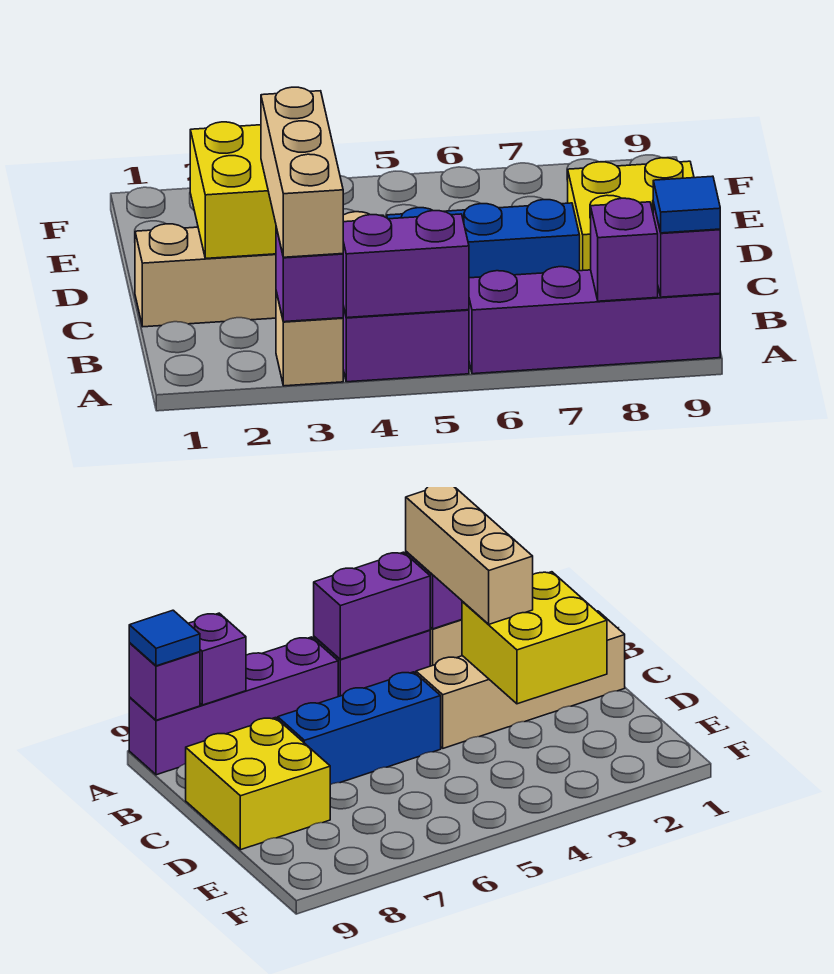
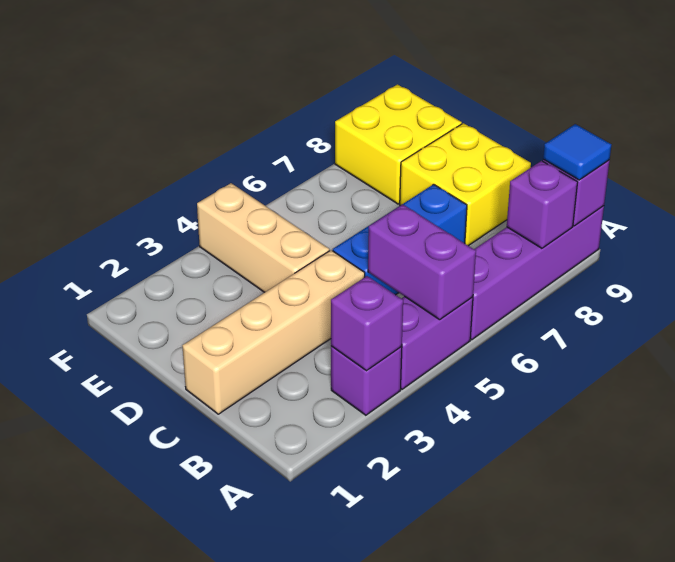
tan brick A3 level 1 -> purple brick A3 level 1
tan brick A3:C3 level 3 -> tan brick D4:F4 level 1
purple brick A4:A5 level 2 -> purple brick A5:B5 level 2
yellow brick C2:D3 level 2 -> yellow brick E8:F9 level 1

